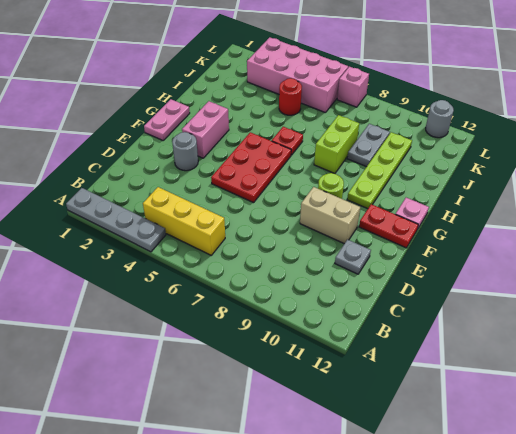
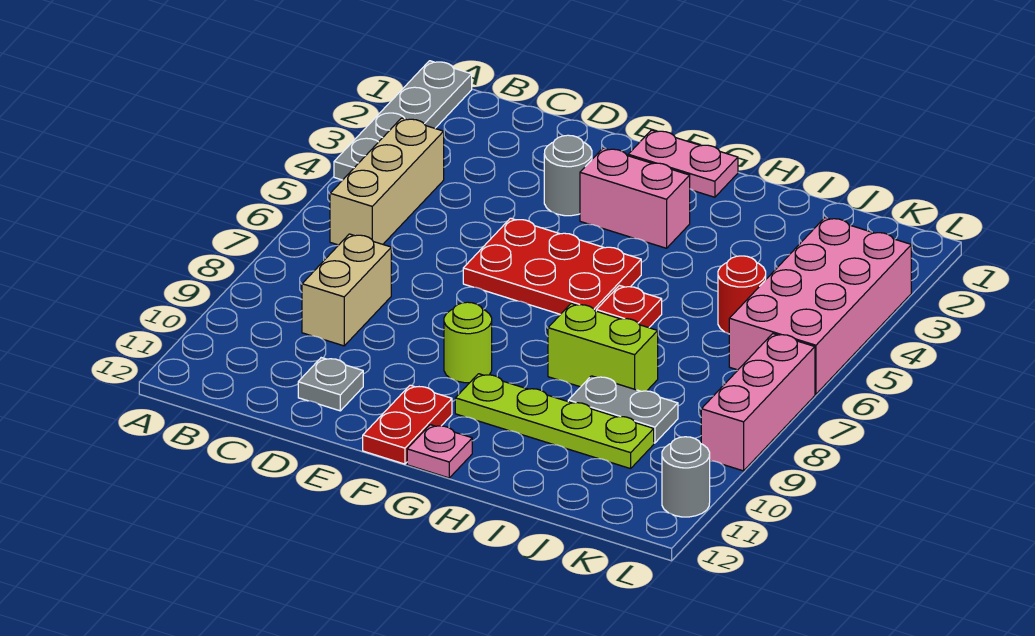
yellow brick B4:B6 level 1 -> tan brick B4:B6 level 1
tan brick E9:E10 level 1 -> tan brick C8:C9 level 1
pink brick L7 level 1 -> pink brick L7:L9 level 1

